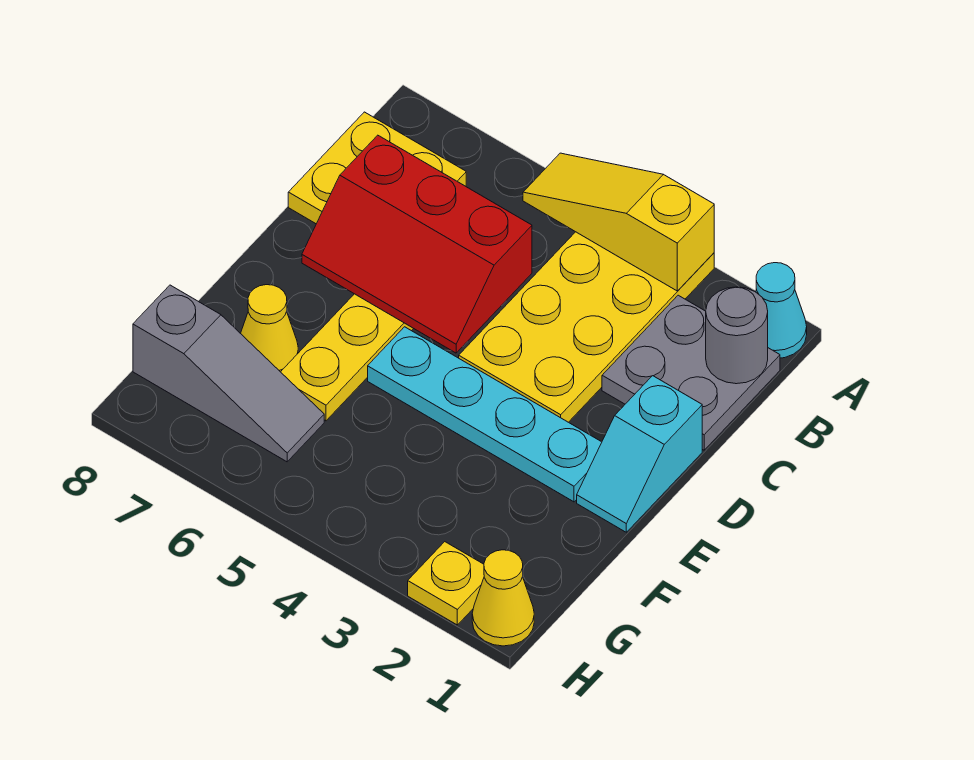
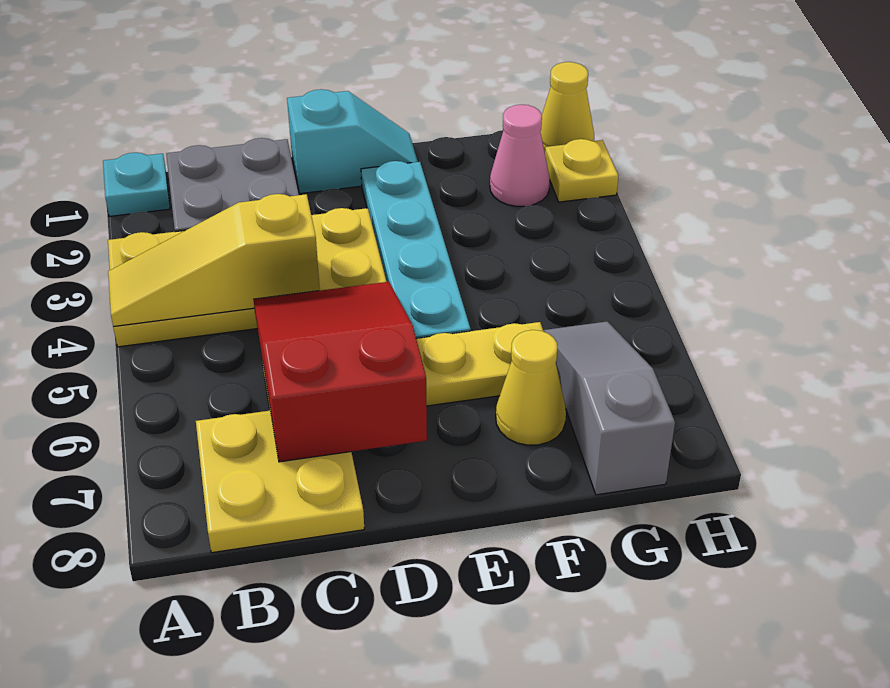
cyan cone A1 level 1 -> cyan plate A1 level 1
yellow slope A3:A5 level 2 top 3 -> yellow slope A4:C4 level 2 top C
grey round brick B1 level 2 -> none
red slope C5:D7 level 2 top C -> red slope C5:D7 level 2 top 7
none -> pink cone G2 level 1

